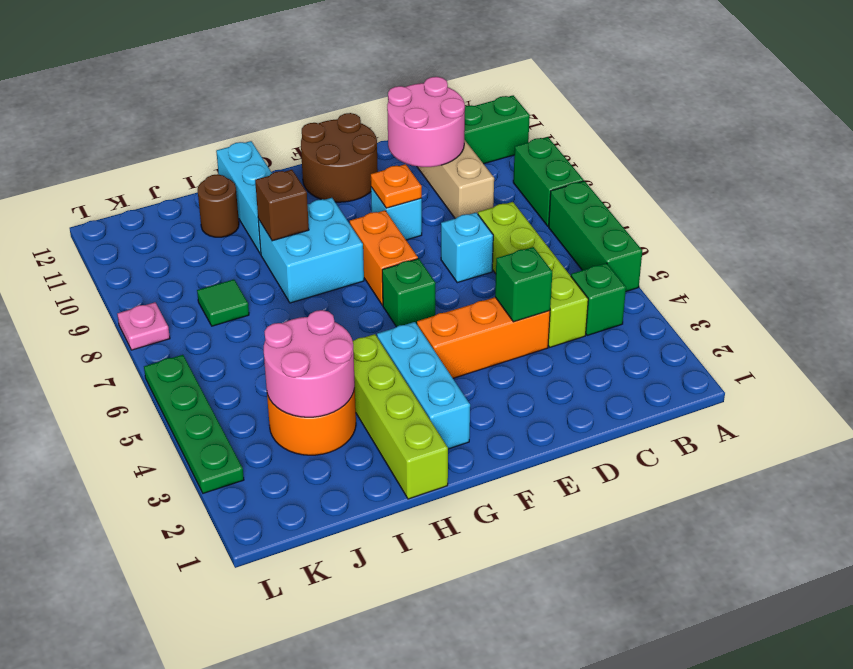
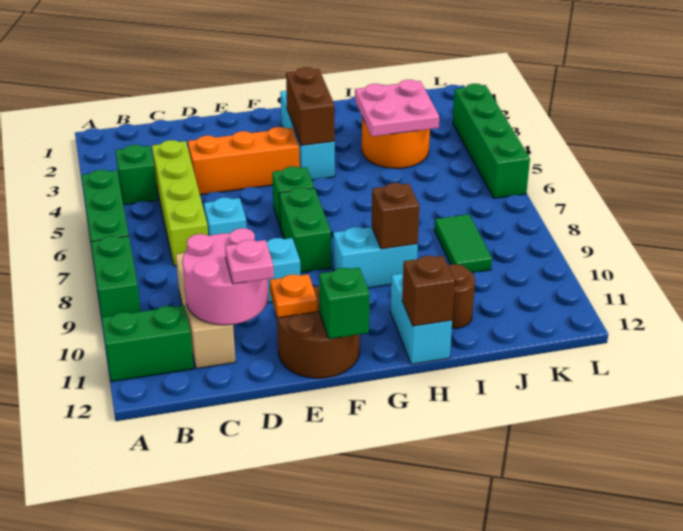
green brick D4 level 2 -> green brick F12 level 2
orange plate E9 level 2 -> orange plate E11 level 2
orange brick F7:F8 level 1 -> green brick F7:F8 level 1
none -> brown brick G3:G4 level 2
cyan brick G8:H9 level 1 -> cyan brick G9:H9 level 1
lime brick H1:H4 level 1 -> none
cyan brick H10:H12 level 1 -> cyan brick H11:H12 level 1
none -> brown brick H12 level 2
pink round brick I3:J4 level 2 -> pink plate I3:J4 level 2
green tile J8 level 1 -> green tile J8:J9 level 1
green plate L3:L6 level 1 -> green brick L3:L6 level 1
pink plate L8 level 1 -> pink plate D11 level 3

